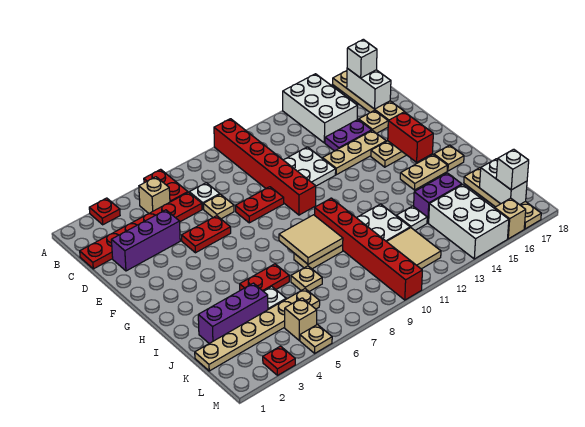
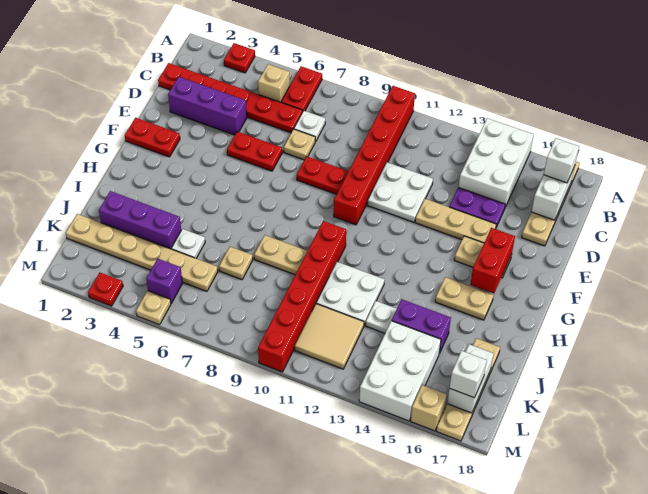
tan plate D16 level 1 -> none
tan tile H8:I9 level 2 -> none
tan plate H17 level 1 -> none
red plate I5:I6 level 1 -> red plate F1:F2 level 1
tan brick L5 level 1 -> purple brick L5 level 1

